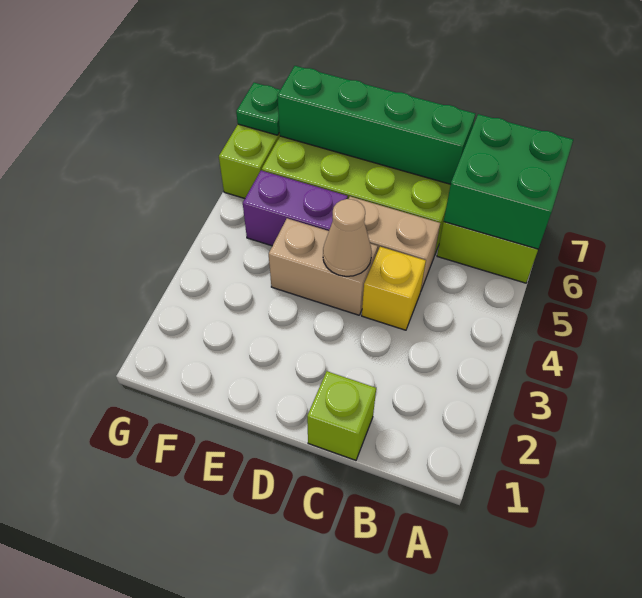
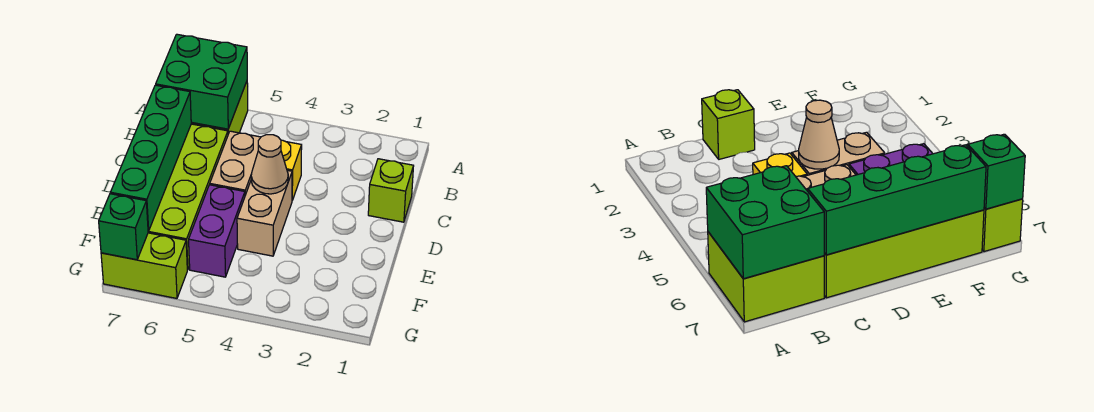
green plate G7 level 2 -> green brick G7 level 2

